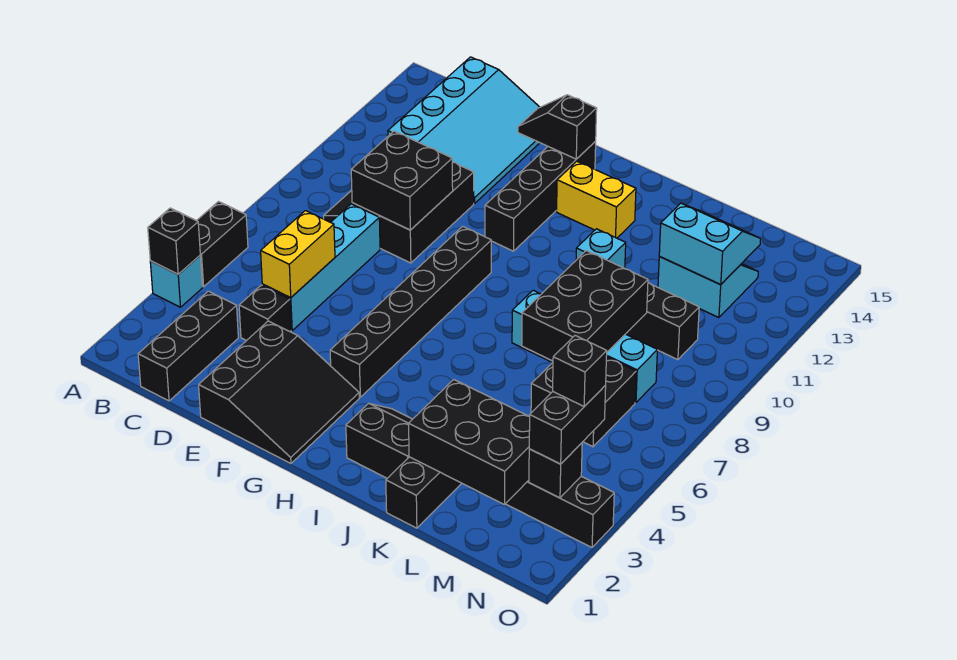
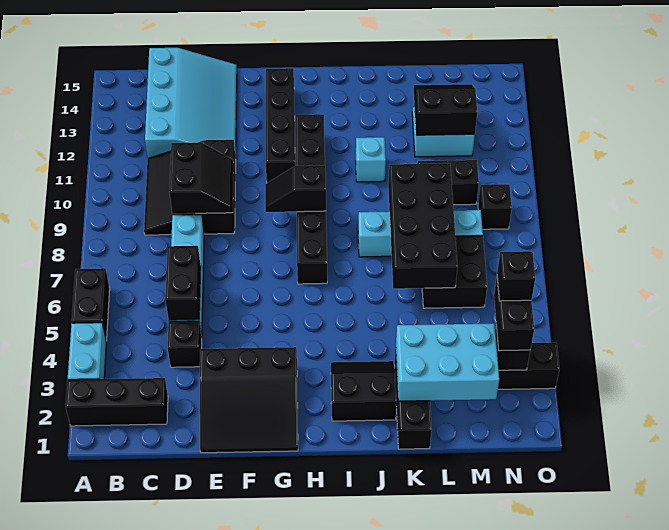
cyan brick A4 level 1 -> cyan brick A3:A4 level 1
black brick A4 level 2 -> black brick N9 level 1
black brick C1:C3 level 1 -> black brick A2:C2 level 1
yellow brick D5:D6 level 2 -> black brick D5:D6 level 2
black brick D9:E10 level 2 -> black slope D9:E10 level 2 top D
black slope E1:G3 level 1 top E -> black slope E1:G3 level 1 top 3
black slope F14:G14 level 2 top G -> black slope G9:H9 level 2 top H
black brick G4:G9 level 1 -> black brick H7:H12 level 1
yellow brick H13:I13 level 1 -> none
black brick K2:M3 level 2 -> cyan brick K2:M3 level 2
black brick K7:L9 level 2 -> black brick K6:L9 level 2
cyan slope L12:M13 level 2 top 12 -> black slope L12:M13 level 2 top 12

